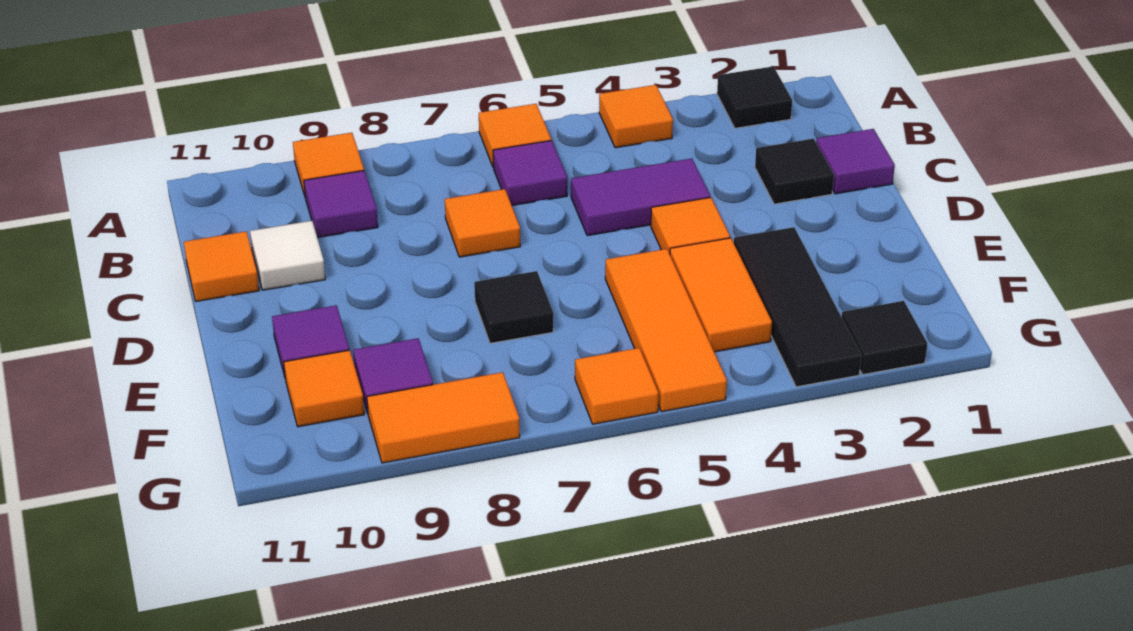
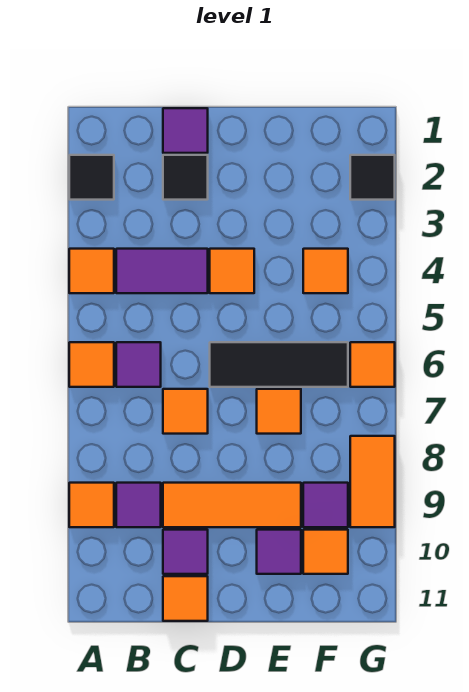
purple tile C4:C5 level 1 -> purple tile B4:C4 level 1
white tile C10 level 1 -> purple tile C10 level 1
black tile E3:G3 level 1 -> black tile D6:F6 level 1
orange tile E4:F4 level 1 -> orange tile F4 level 1
orange tile E5:G5 level 1 -> orange tile C9:E9 level 1
black tile E7 level 1 -> orange tile E7 level 1

